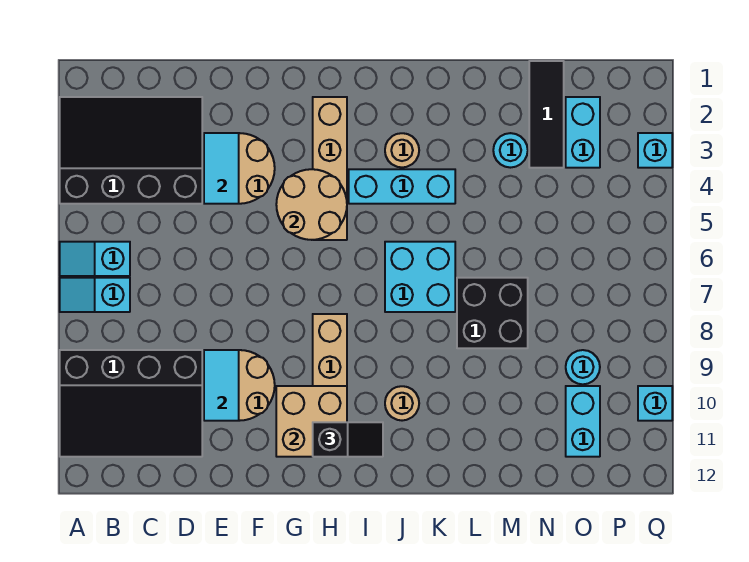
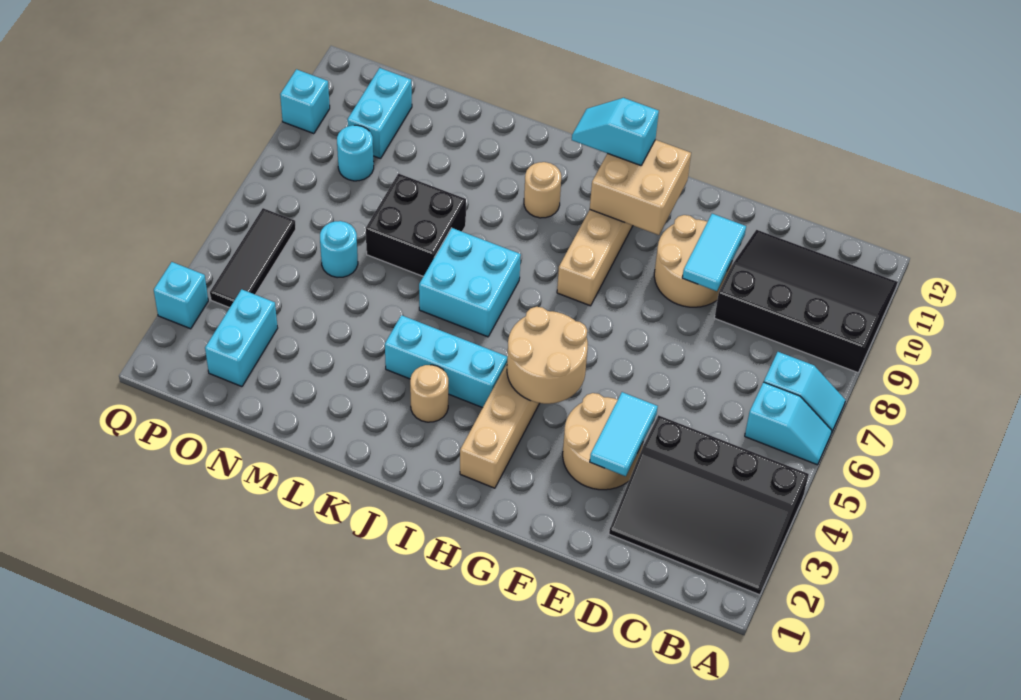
black slope H11:I11 level 3 top H -> cyan slope H11:I11 level 3 top H
cyan round brick M3 level 1 -> cyan round brick N6 level 1
black tile N1:N3 level 1 -> black tile P4:P6 level 1

